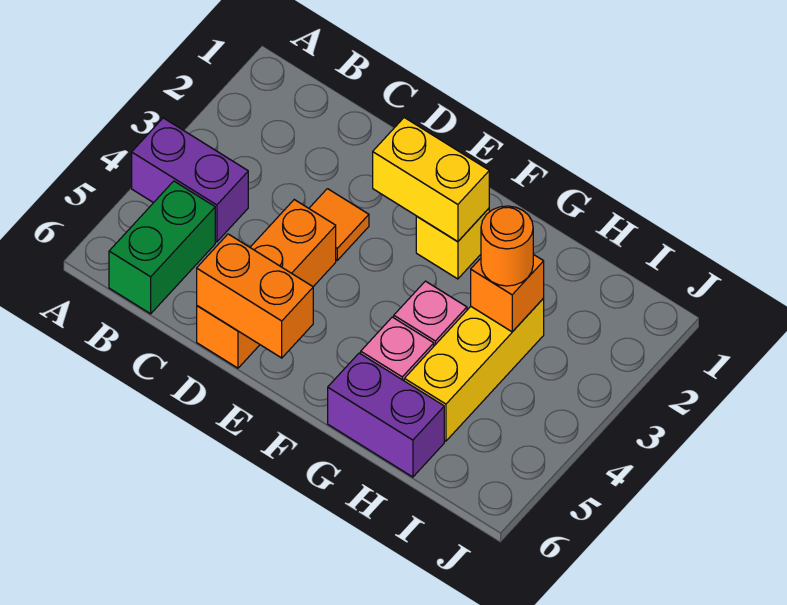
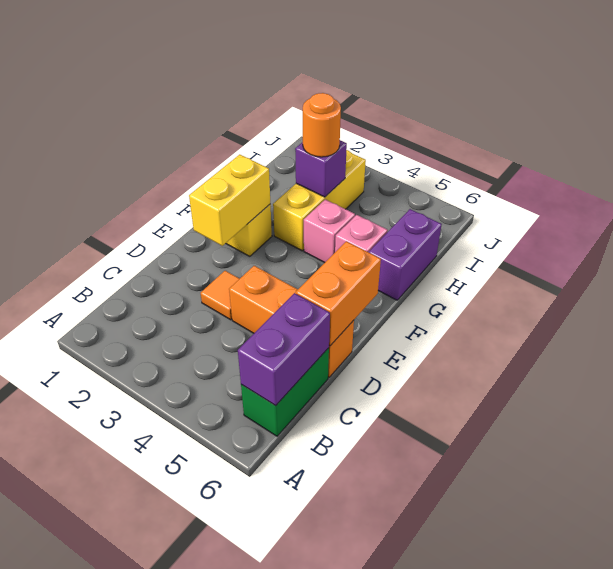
purple brick A4:B4 level 1 -> purple brick B6:C6 level 2
green brick B5:B6 level 1 -> green brick B6:C6 level 1
yellow brick H3:H5 level 1 -> yellow brick G3:I3 level 1
orange brick H3 level 2 -> purple brick H3 level 2

